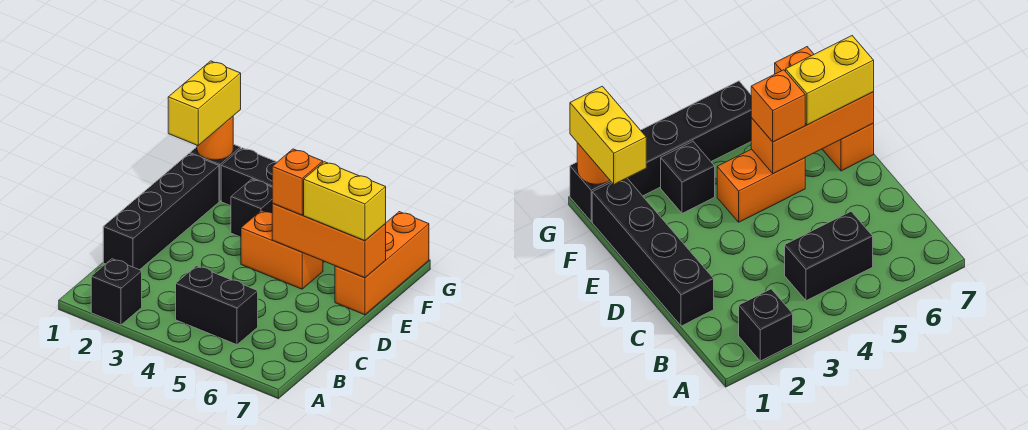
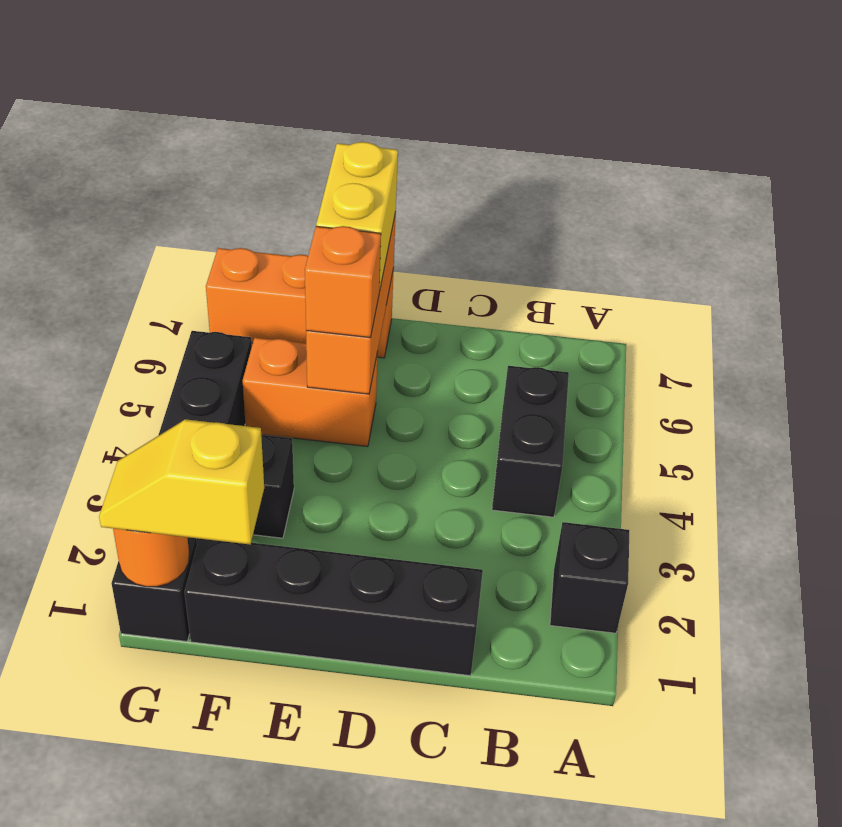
orange brick E4:E5 level 1 -> orange brick E5:F5 level 1
yellow brick F1:G1 level 3 -> yellow slope F1:G1 level 3 top F

